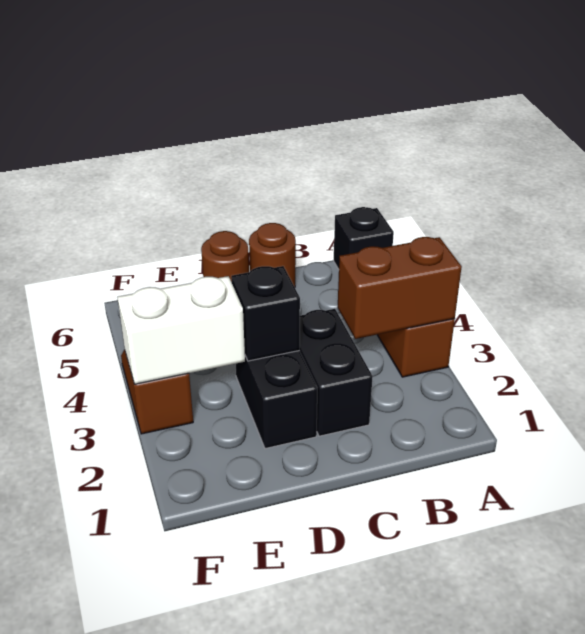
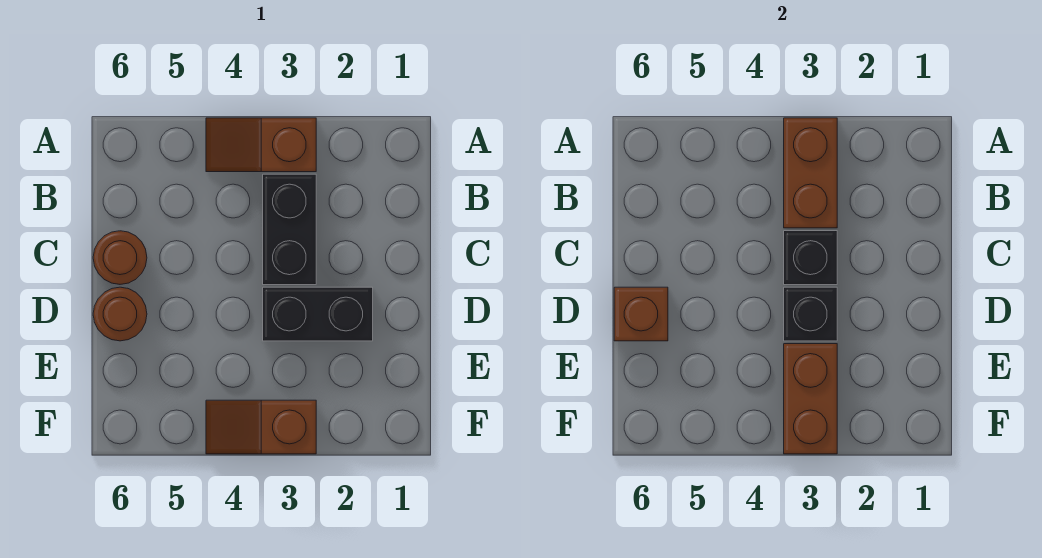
black brick A6 level 1 -> black brick C3 level 2
black brick C2:C3 level 1 -> black brick B3:C3 level 1
none -> brown brick D6 level 2
white brick E3:F3 level 2 -> brown brick E3:F3 level 2

